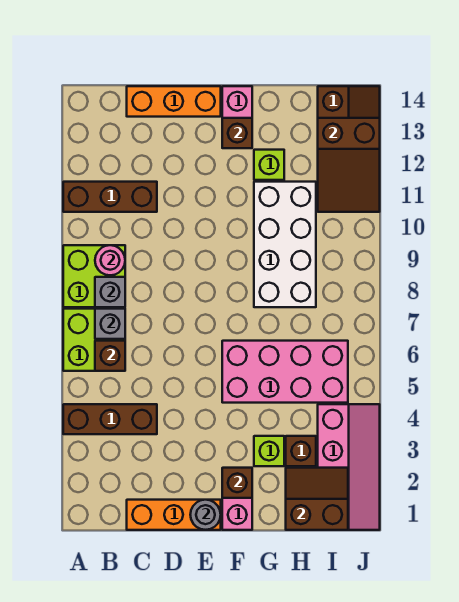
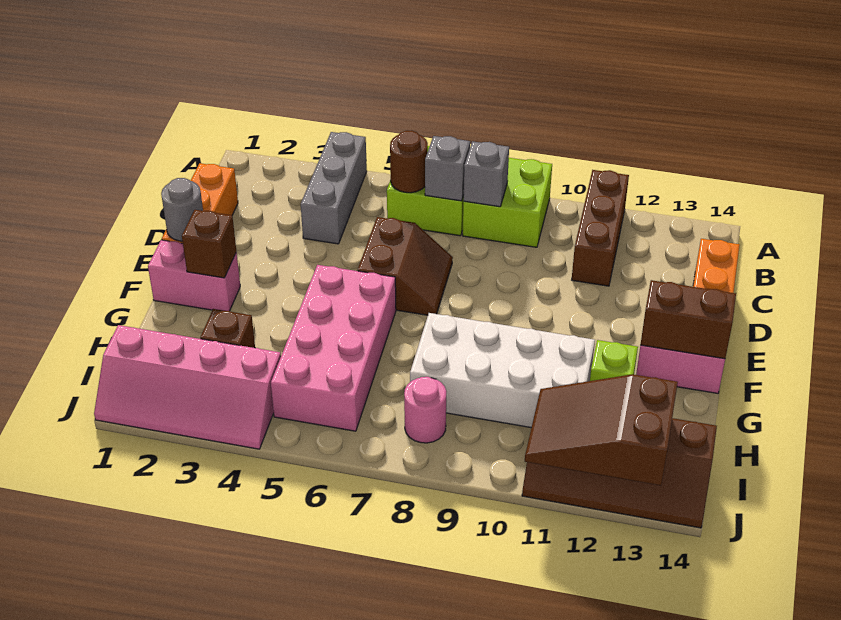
brown brick A4:C4 level 1 -> grey brick A4:C4 level 1
brown brick B6 level 2 -> brown round brick B6 level 2
pink round brick B9 level 2 -> pink round brick I8 level 1
brown brick F13 level 2 -> brown brick F13:F14 level 2
lime brick G3 level 1 -> none
brown slope H1:I2 level 2 top 1 -> brown slope D6:E7 level 1 top 6

